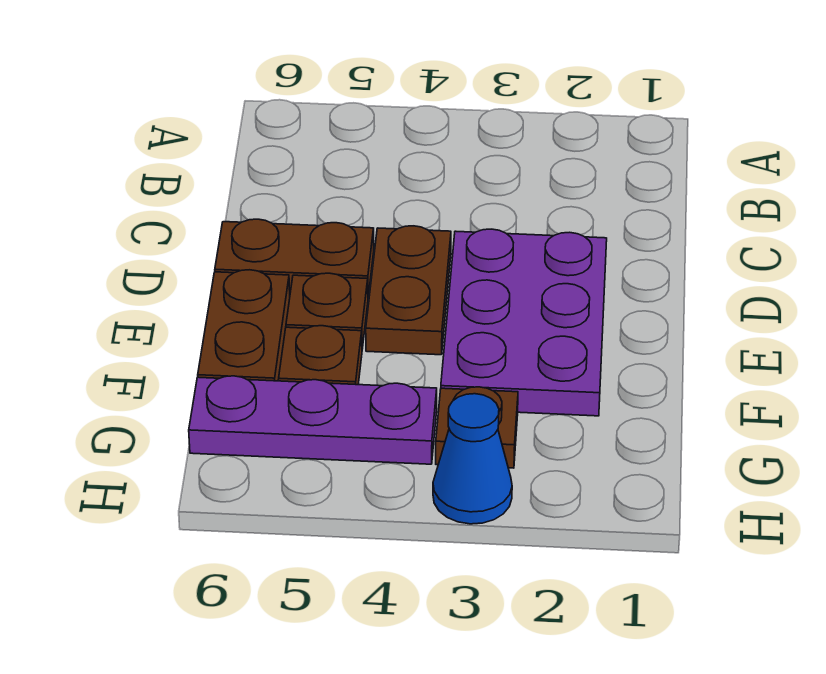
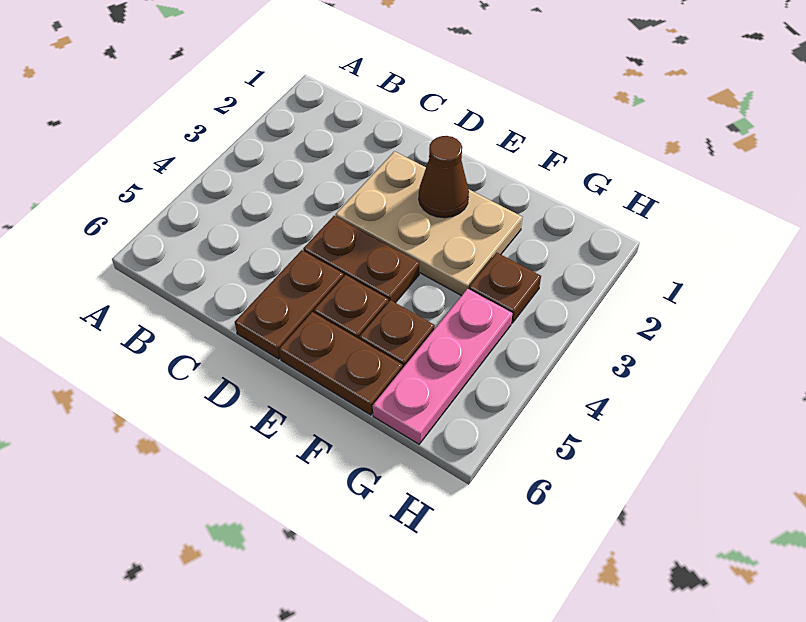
purple plate D2:F3 level 1 -> tan plate D2:F3 level 1
none -> brown cone E2 level 2
purple plate G4:G6 level 1 -> pink plate G4:G6 level 1
blue cone H3 level 1 -> none

